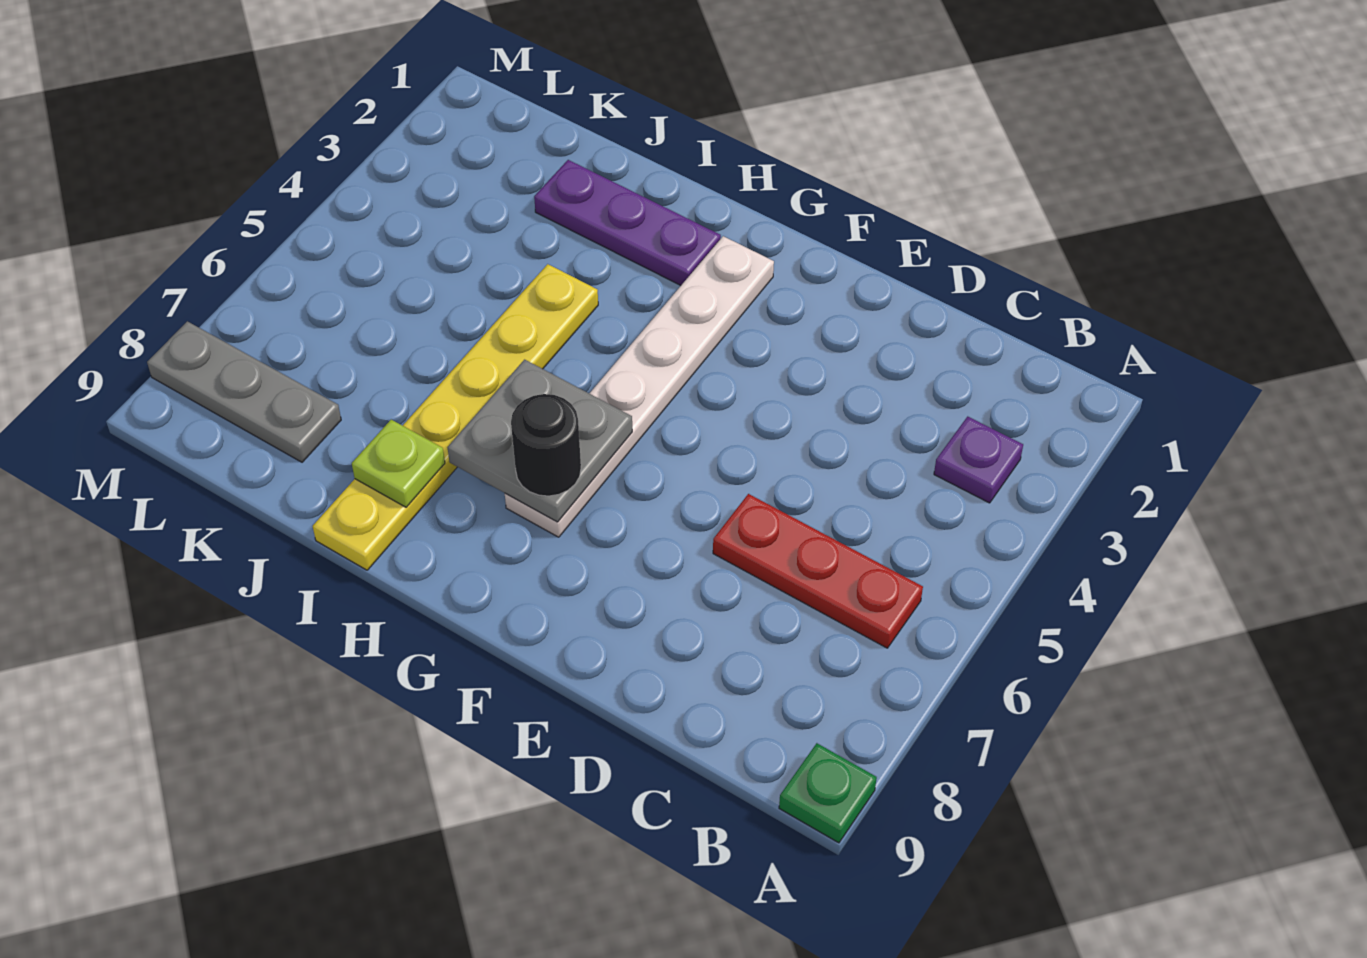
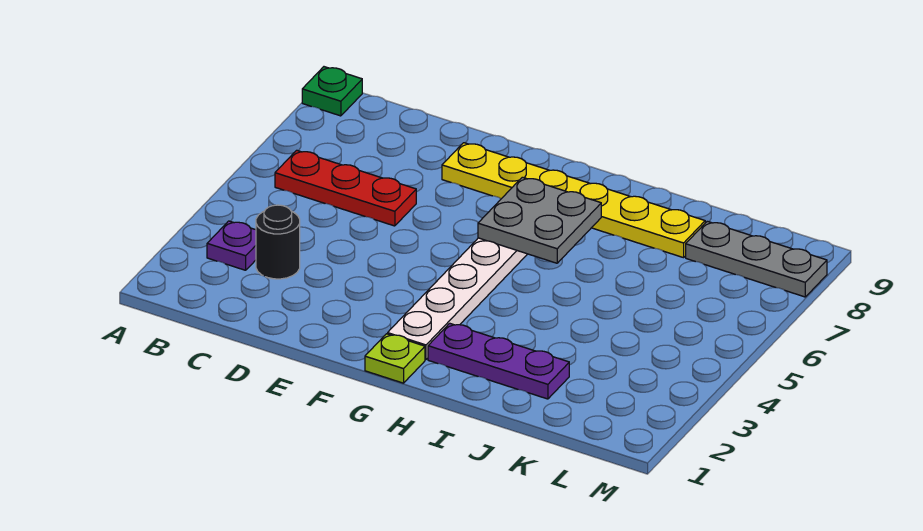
black round brick G7 level 3 -> black round brick C3 level 1
yellow plate I4:I9 level 1 -> yellow plate E8:J8 level 1
lime plate I8 level 2 -> lime plate G1 level 1

